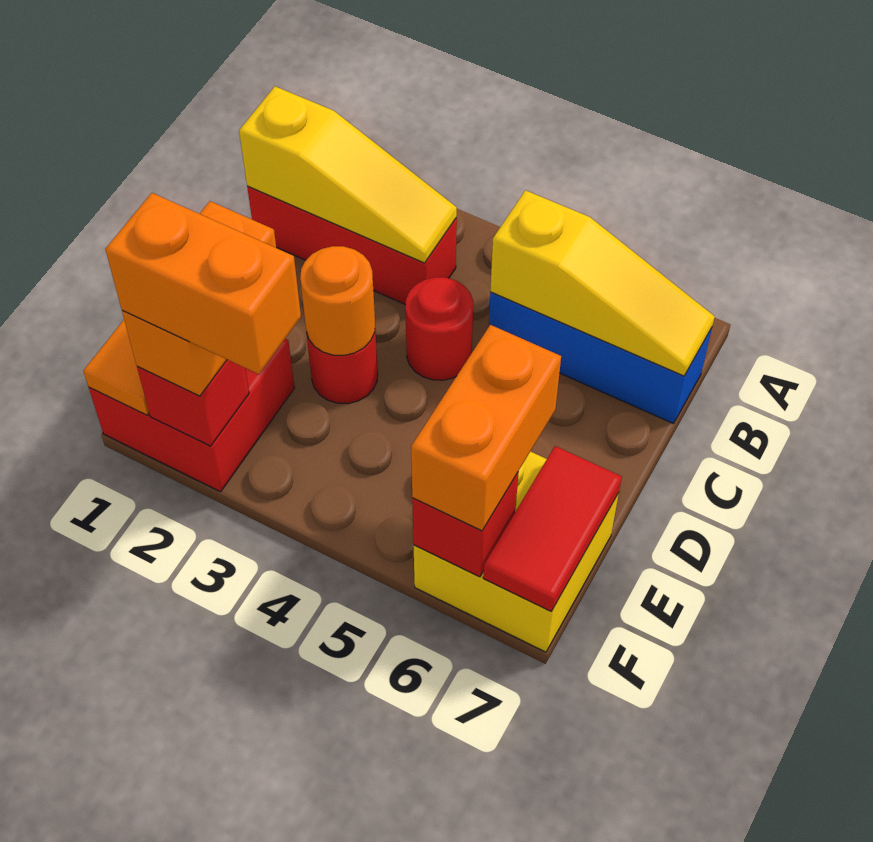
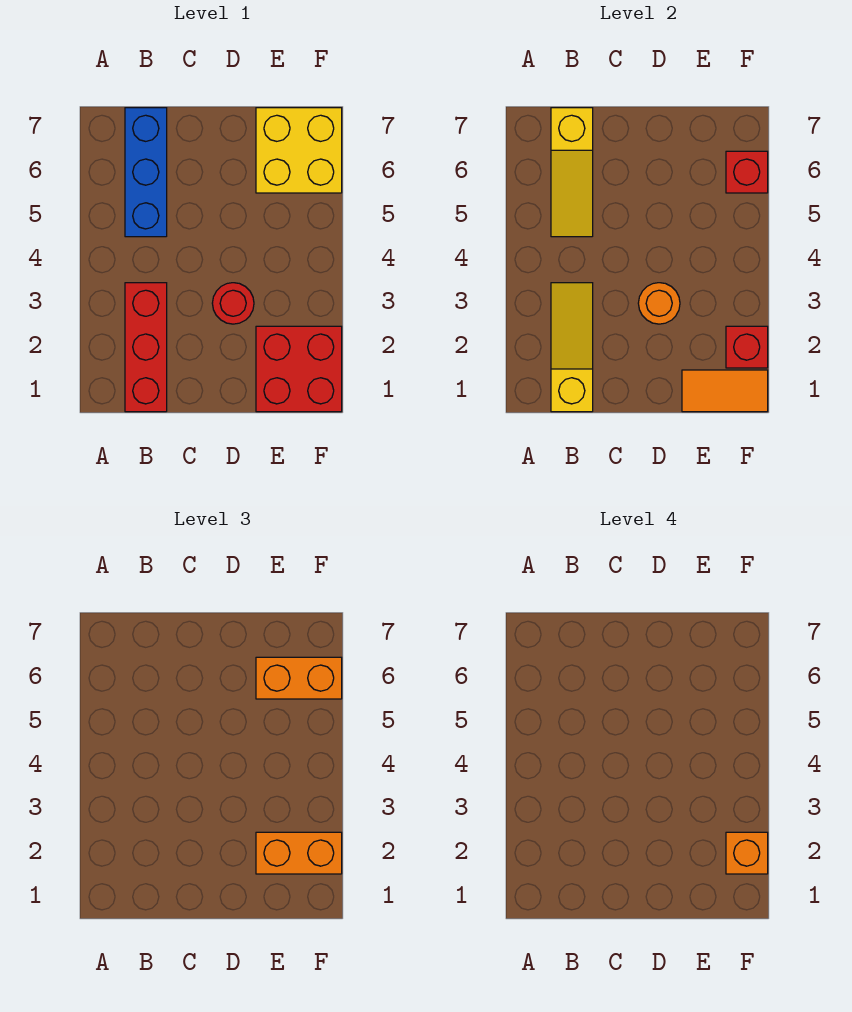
yellow slope B5:B7 level 2 top 5 -> yellow slope B5:B7 level 2 top 7
red round brick C4 level 1 -> none
red tile E7:F7 level 2 -> none
orange brick F2:F3 level 4 -> orange brick F2 level 4

